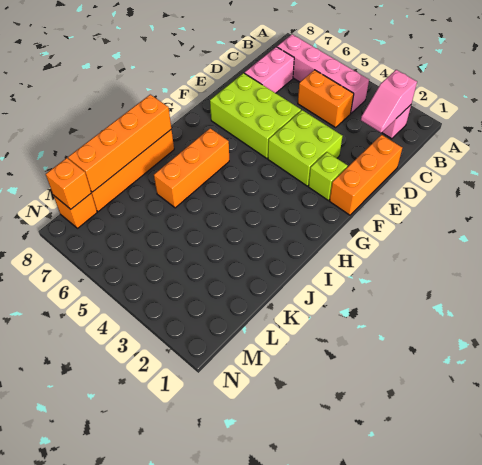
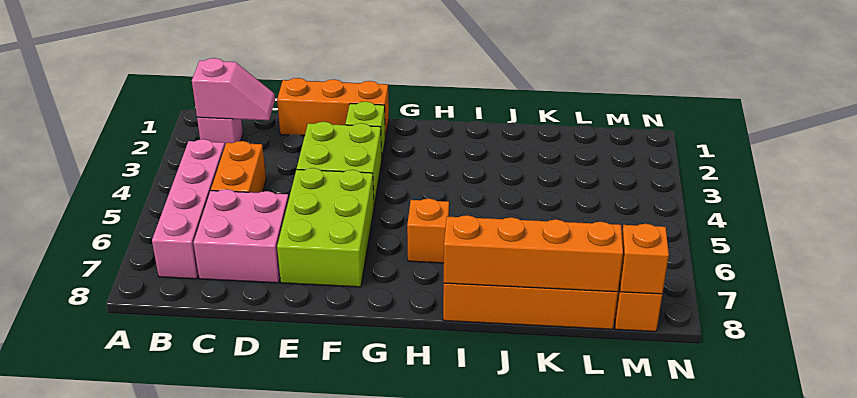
pink brick C7:D7 level 1 -> pink brick C6:D7 level 1
orange brick H6:J6 level 1 -> orange brick H6 level 1

